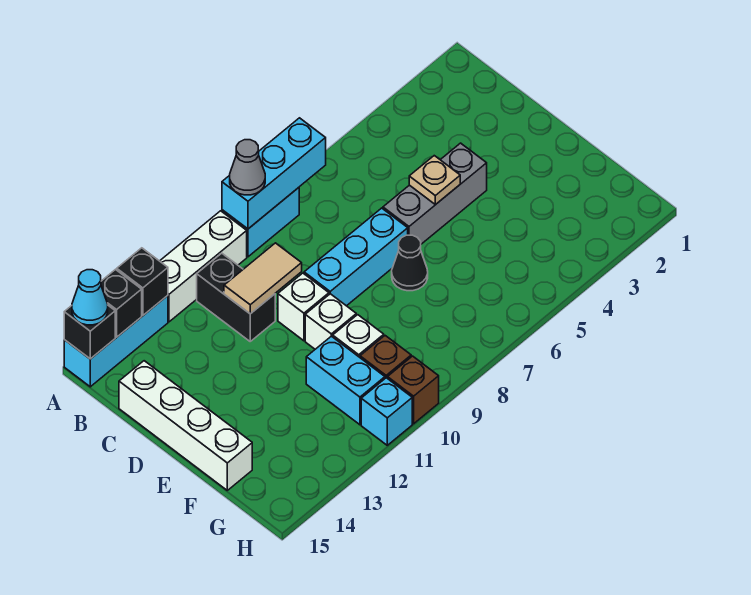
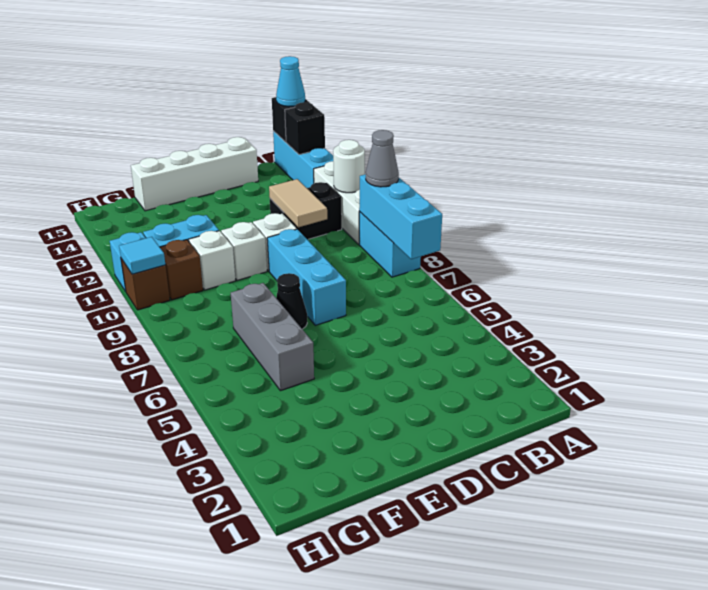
none -> white round brick A11 level 2
black brick A13 level 2 -> none
grey brick D4:D6 level 1 -> grey brick F5:F7 level 1
tan plate D5 level 2 -> none
none -> cyan tile H10 level 2

